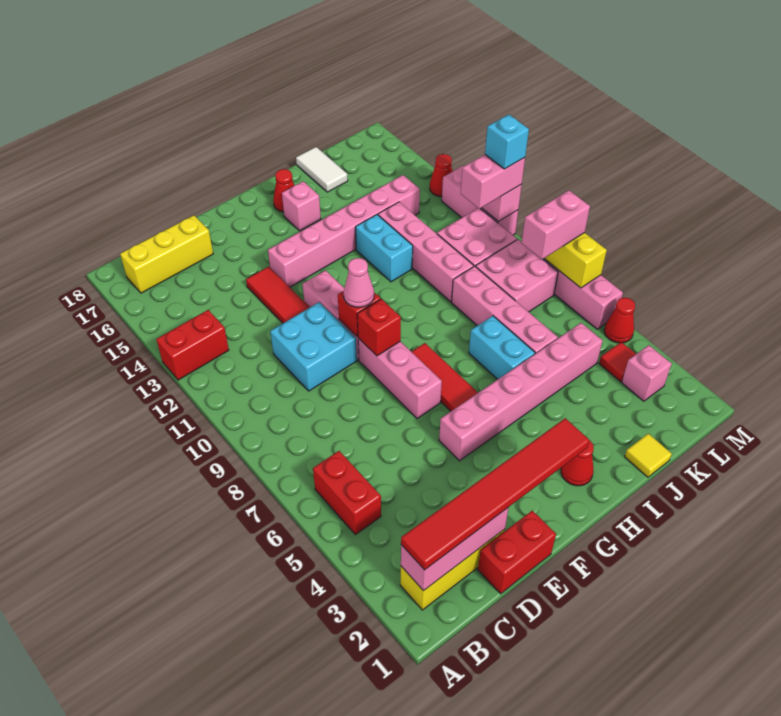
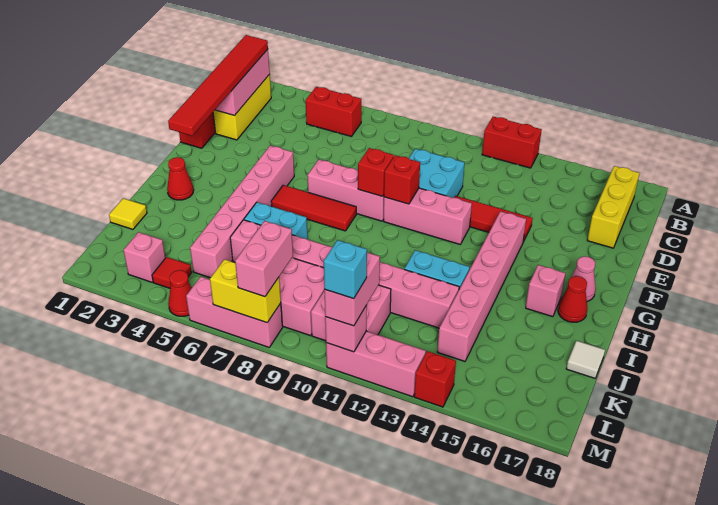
red brick A13:B13 level 1 -> red brick A12:A13 level 1
pink cone F10 level 3 -> pink cone G17 level 1
white tile J17:J18 level 1 -> white tile J18 level 1
red cone M14 level 1 -> red brick M14 level 1

